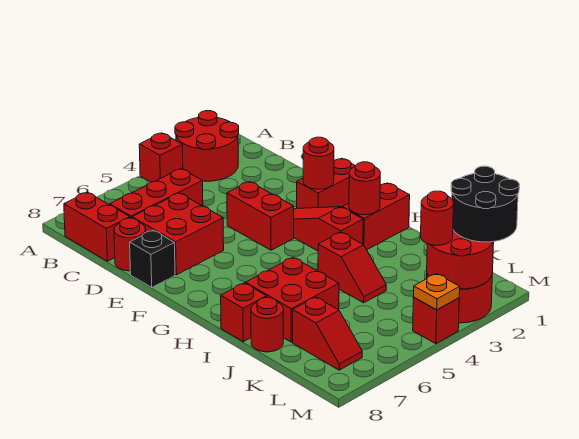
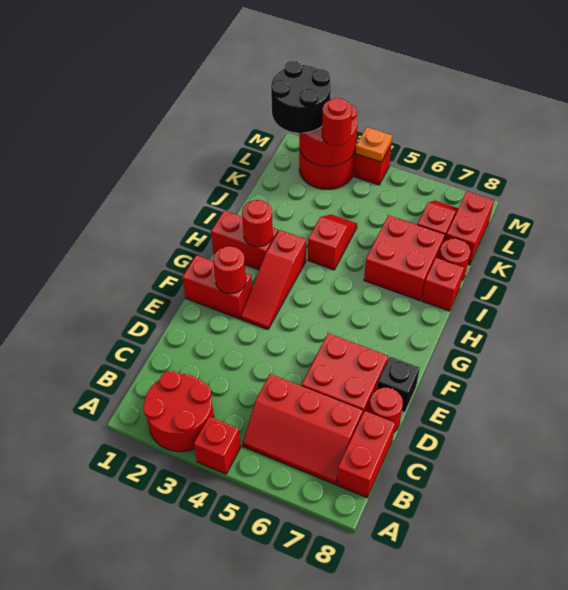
red brick E4:F4 level 1 -> red brick K8:L8 level 1

